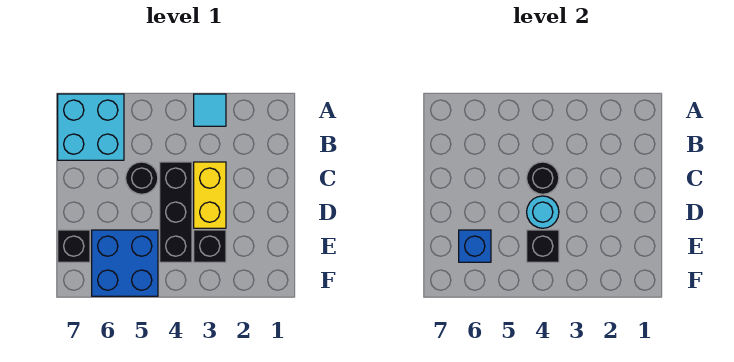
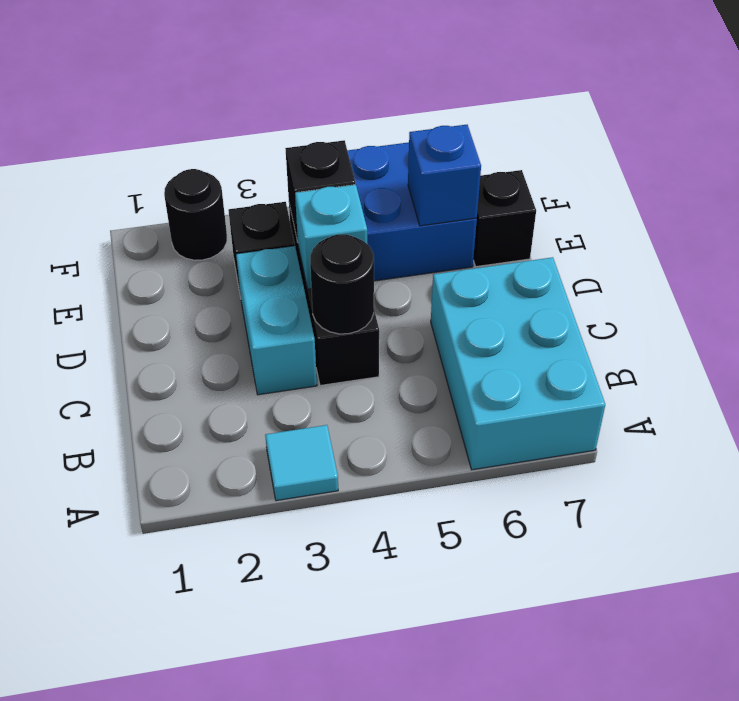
cyan brick A6:B7 level 1 -> cyan brick A6:C7 level 1
yellow brick C3:D3 level 1 -> cyan brick C3:D3 level 1
black round brick C5 level 1 -> black round brick F2 level 1
cyan round brick D4 level 2 -> cyan brick D4 level 2

